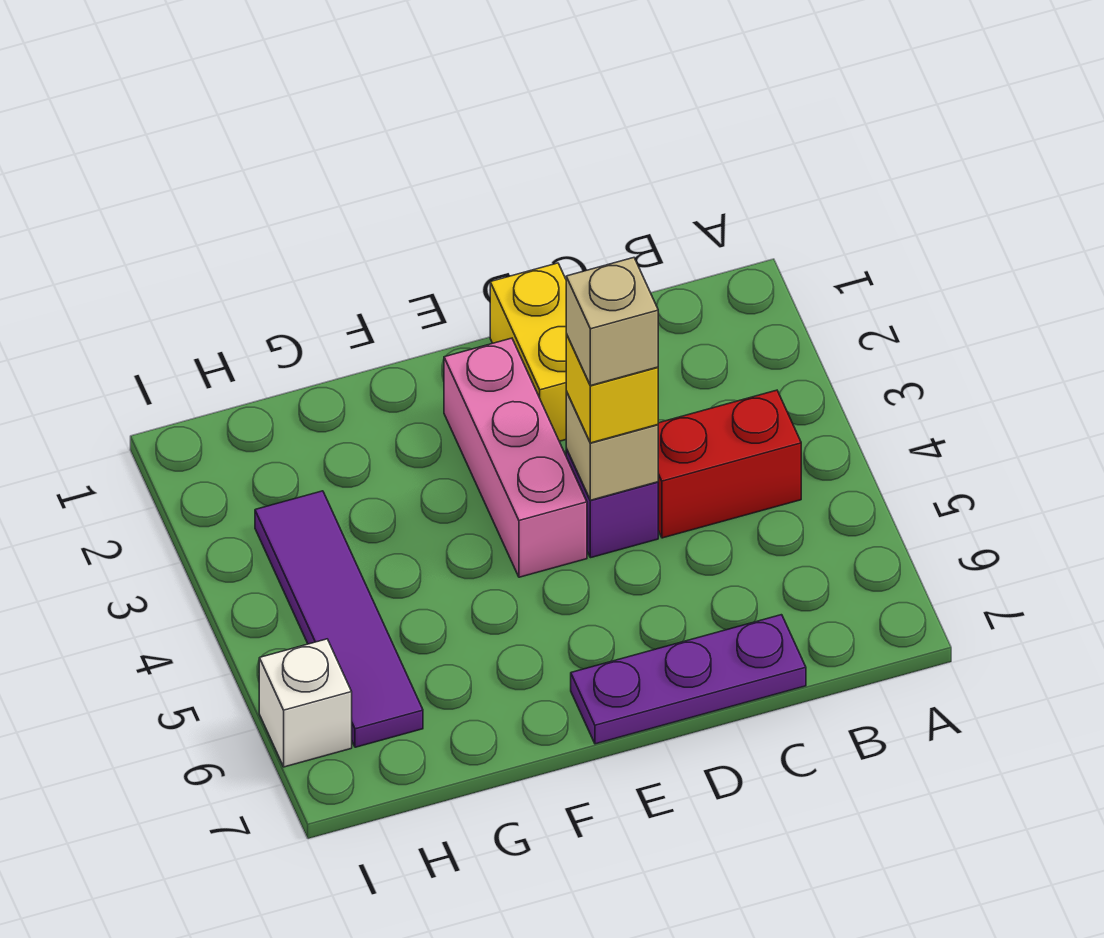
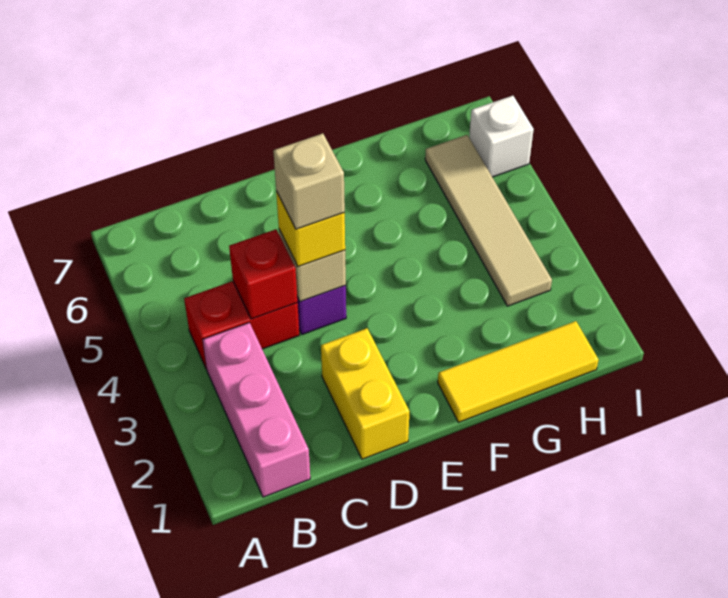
none -> red brick C4 level 2
purple plate C7:E7 level 1 -> none
pink brick E2:E4 level 1 -> pink brick B1:B3 level 1
none -> yellow tile F1:H1 level 1
purple tile H3:H6 level 1 -> tan tile H3:H6 level 1

